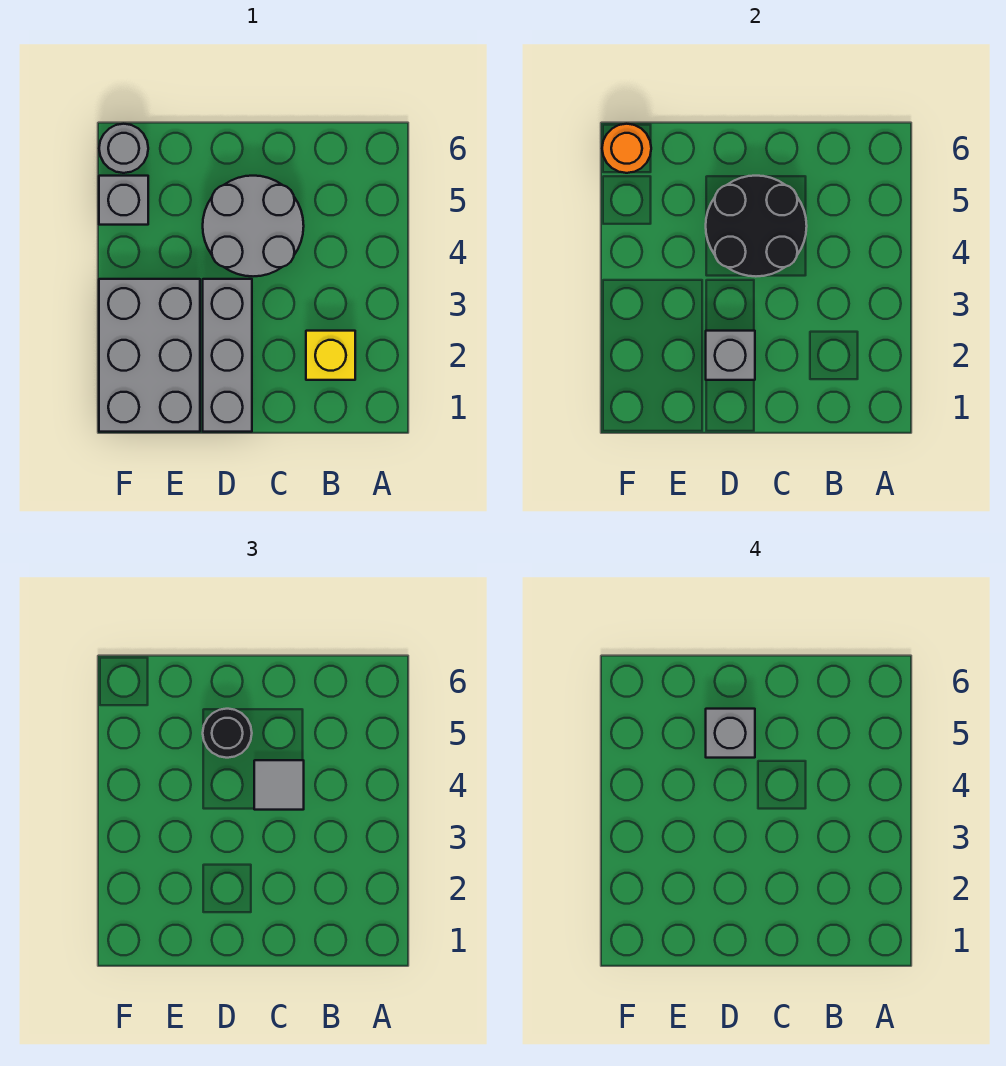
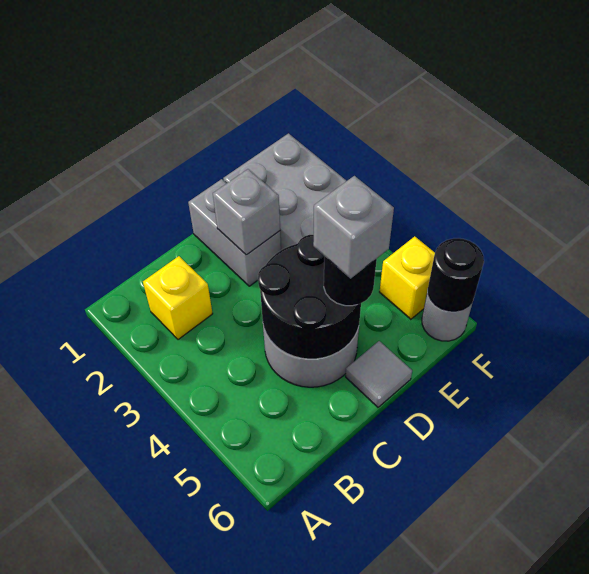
grey tile C4 level 3 -> grey tile D6 level 1
grey brick D1:D3 level 1 -> grey brick D1:D2 level 1
grey brick F5 level 1 -> yellow brick F5 level 1
orange round brick F6 level 2 -> black round brick F6 level 2

